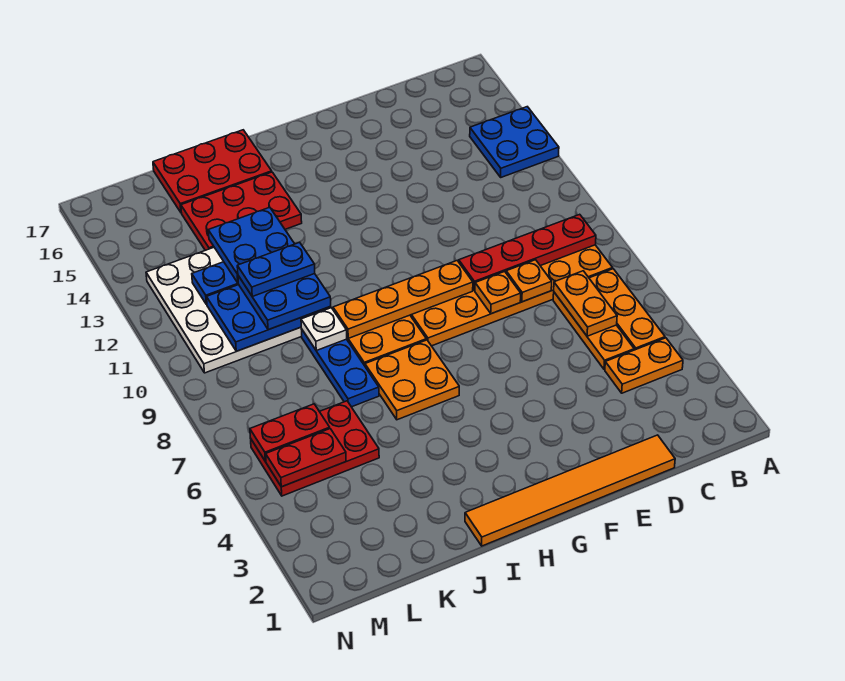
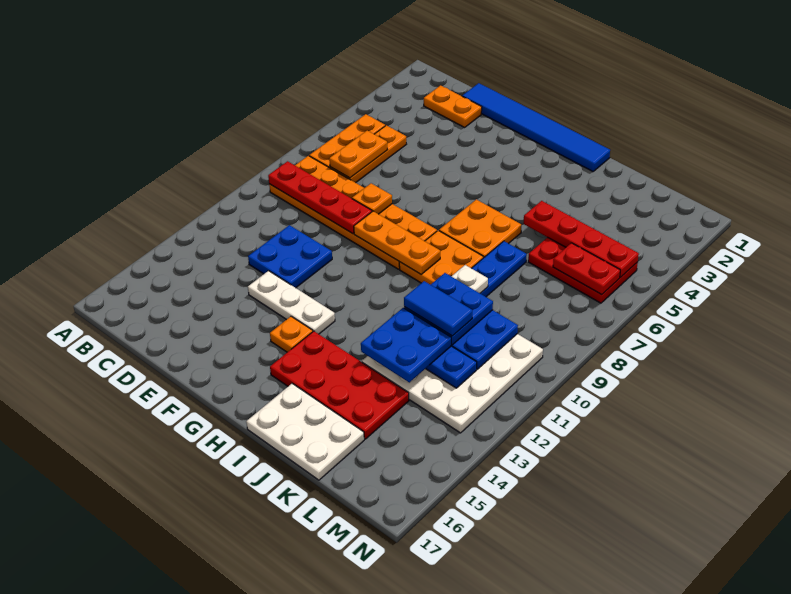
blue plate A13:B14 level 1 -> blue plate D11:E12 level 1
orange plate B4:C4 level 1 -> orange plate C2:D2 level 1
orange tile D1:I1 level 1 -> blue tile D1:I1 level 1
orange plate D8 level 2 -> orange plate G14 level 1
none -> white plate E13:G13 level 1
orange plate F9:I9 level 2 -> orange plate F9:H9 level 2
red plate I14:K15 level 1 -> red plate H14:K15 level 1
red plate I16:K17 level 1 -> white plate I16:K17 level 1
blue plate J11:K11 level 4 -> blue tile J11:K11 level 4
red plate L5:M5 level 2 -> red plate J5:M5 level 2

